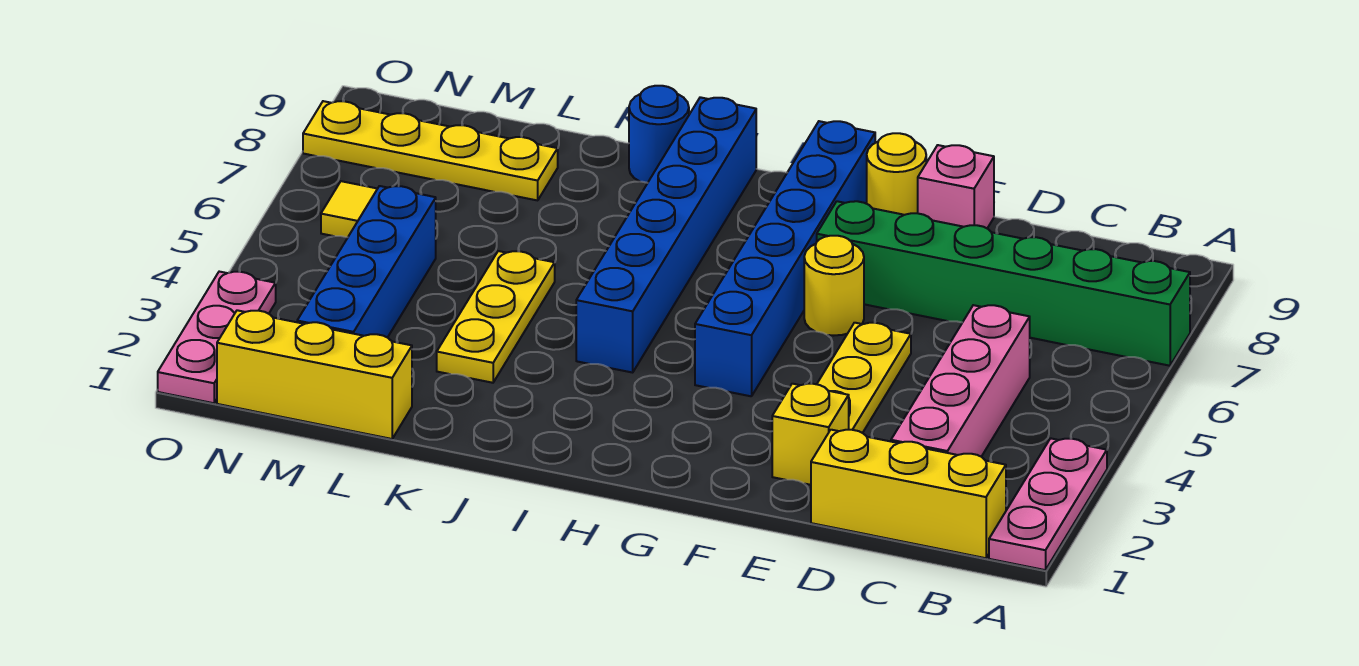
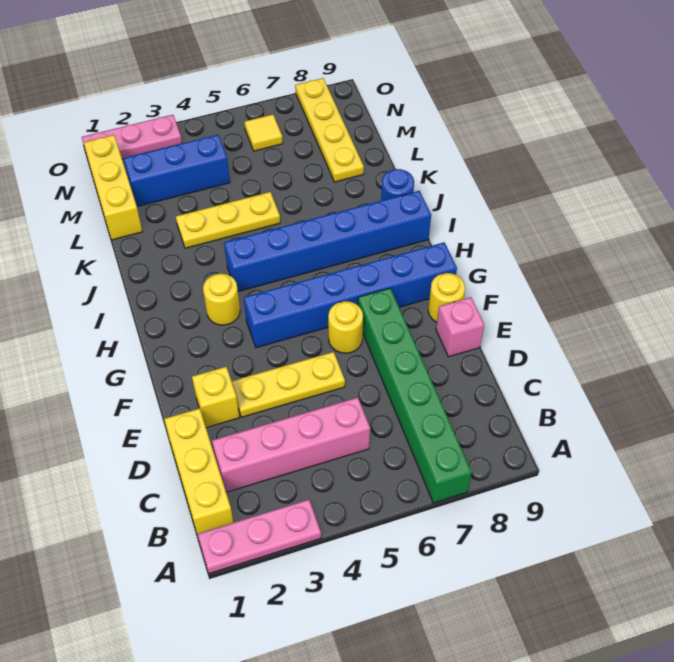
none -> yellow round brick H3 level 1
blue brick M2:M5 level 1 -> blue brick M2:M4 level 1

